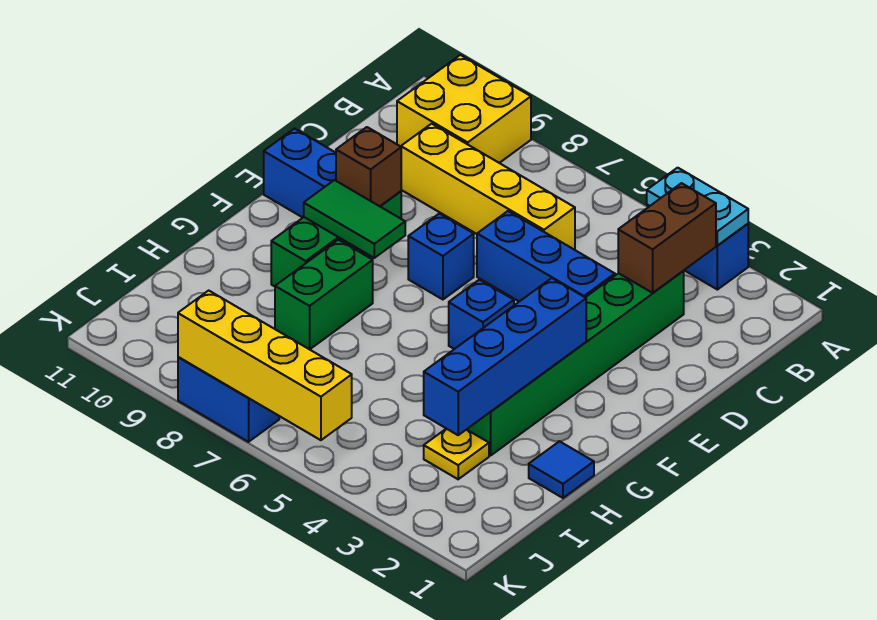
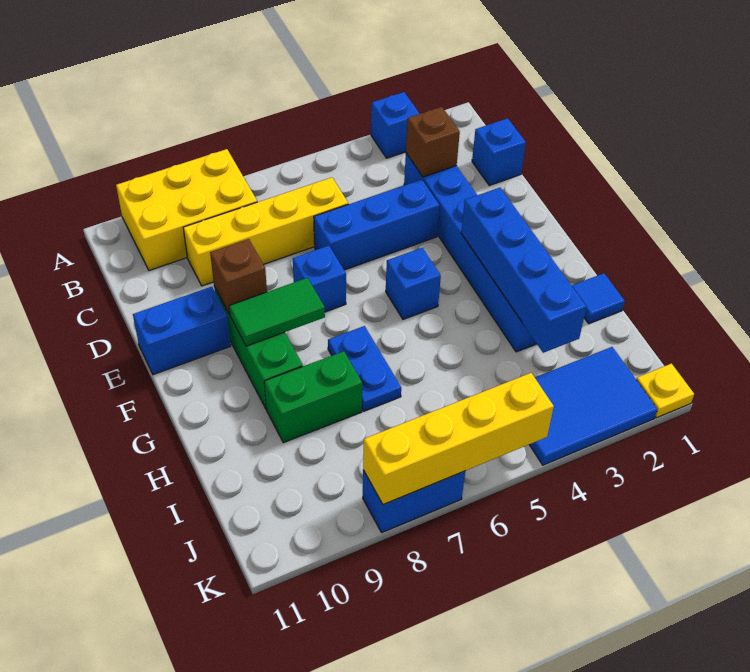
cyan plate A3:A4 level 2 -> none
yellow brick A9:B10 level 1 -> yellow brick A8:B10 level 1
brown brick B3:C3 level 2 -> brown brick C3 level 2
none -> blue brick C1 level 1
green brick C3:H3 level 1 -> blue brick C3:H3 level 1
none -> blue plate G7:H7 level 1
green brick G8:H8 level 1 -> green brick H8:H9 level 1
yellow plate I3 level 1 -> yellow plate K1 level 1
none -> blue tile J2:K4 level 1

